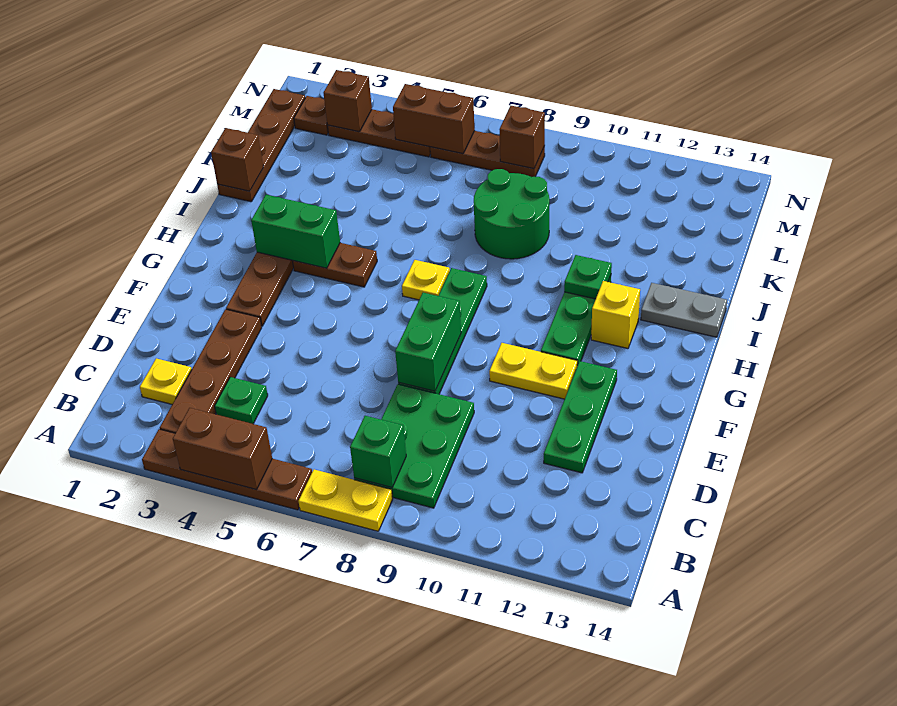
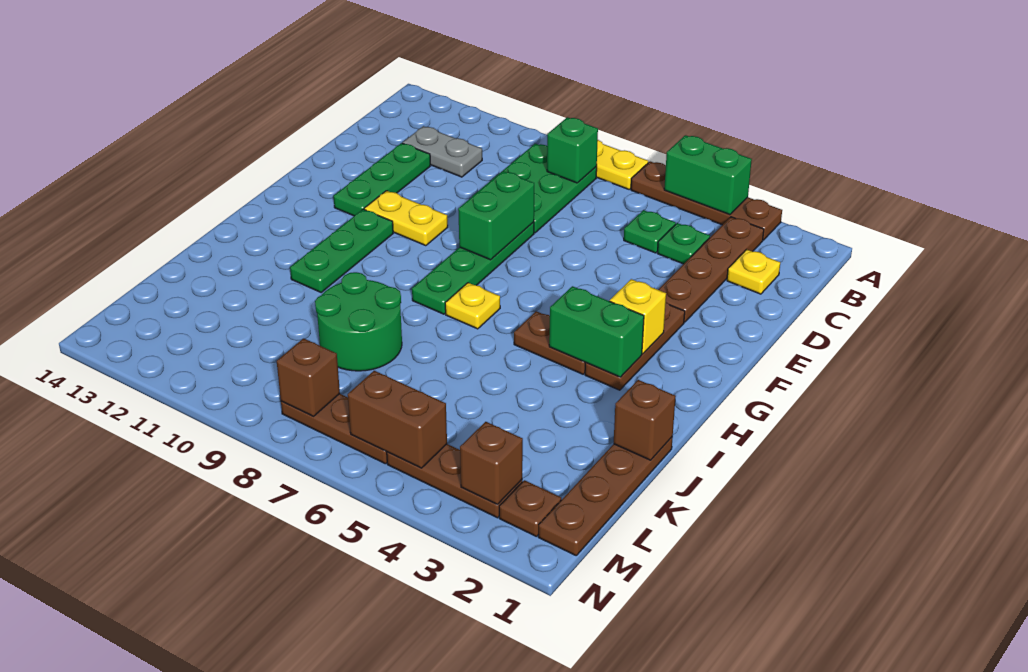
brown brick A4:A5 level 2 -> green brick A4:A5 level 2
yellow brick H12 level 1 -> yellow brick G3 level 2
green plate I11 level 2 -> green plate C5 level 1
grey plate I13:I14 level 1 -> grey plate C11:C12 level 1

